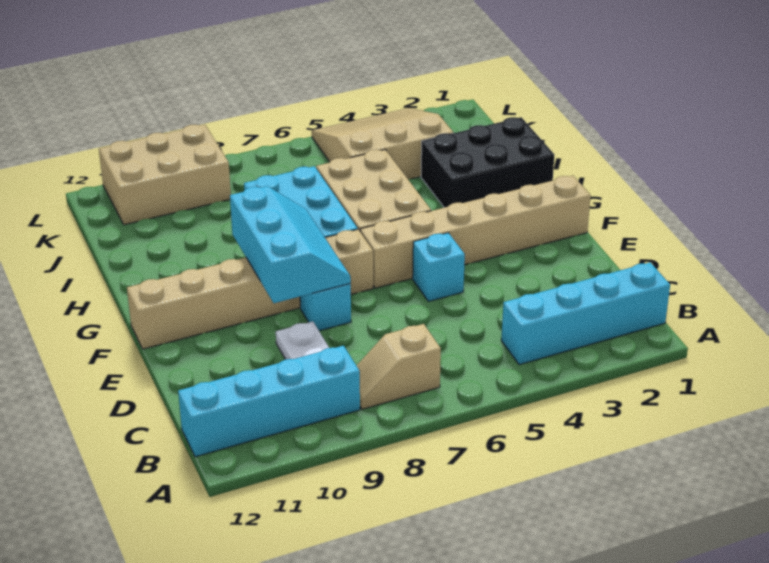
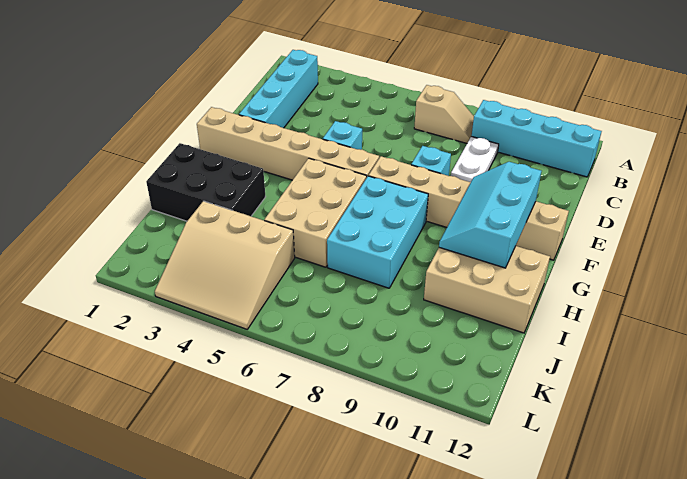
cyan brick B1:B4 level 1 -> cyan brick B2:E2 level 1
cyan slope E8:G9 level 2 top 9 -> cyan slope F10:H11 level 2 top 11
tan brick K9:L11 level 1 -> tan brick H10:I12 level 1

